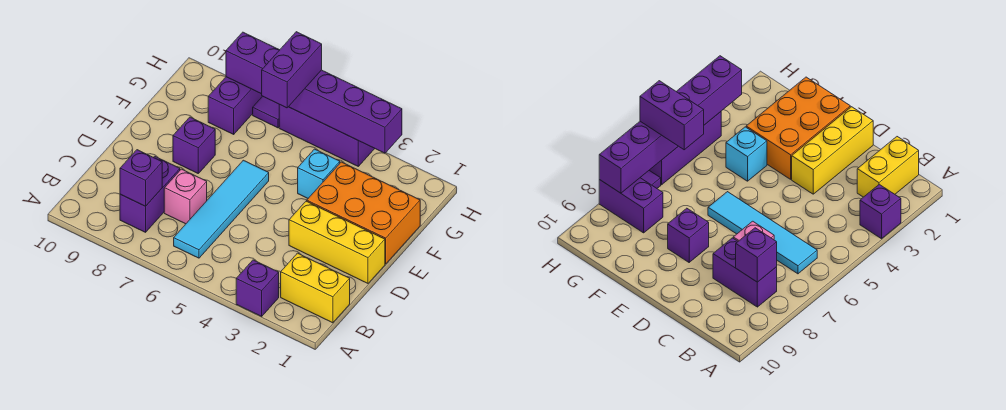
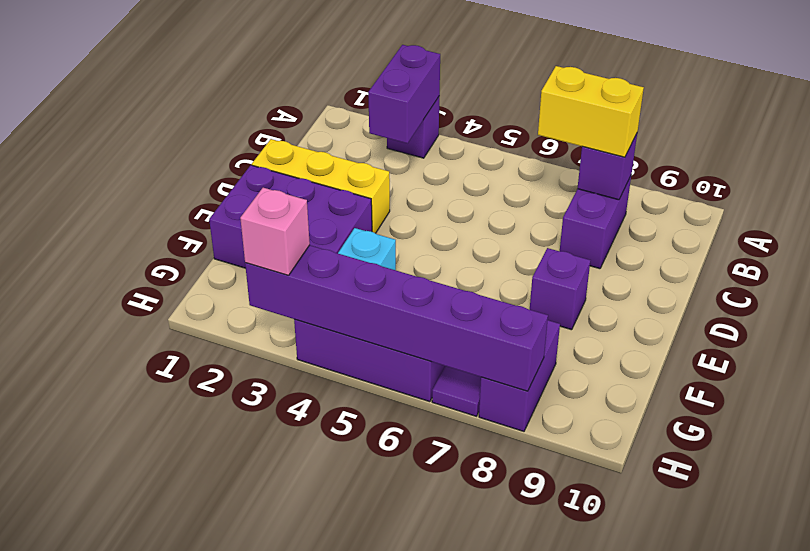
yellow brick B1:B2 level 1 -> yellow brick B7:B8 level 3
cyan tile B6:E6 level 1 -> none
pink brick C7 level 1 -> pink brick H3 level 3
orange brick E1:F3 level 1 -> purple brick E1:F3 level 1
purple brick G6:H6 level 3 -> purple brick A3:B3 level 2

